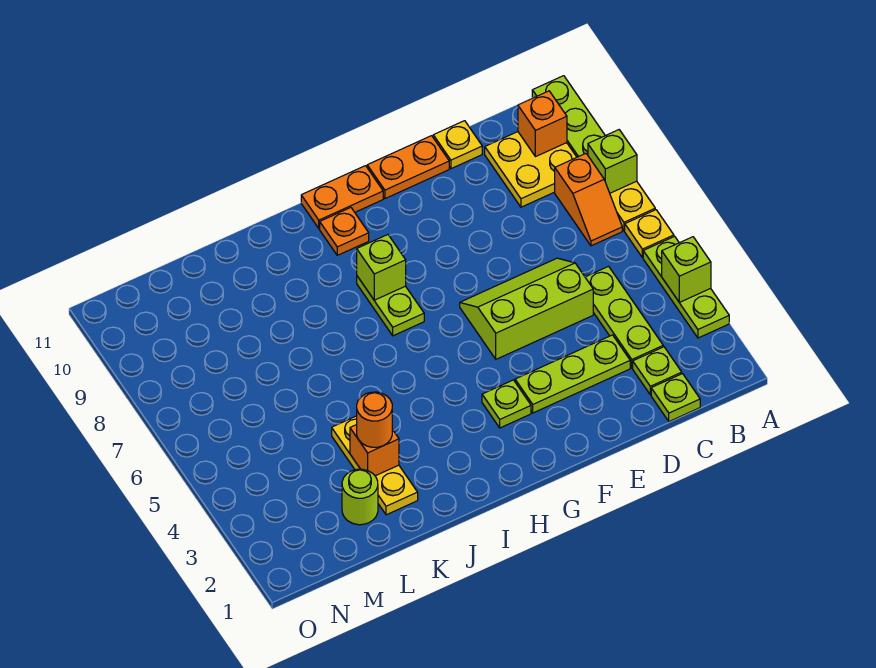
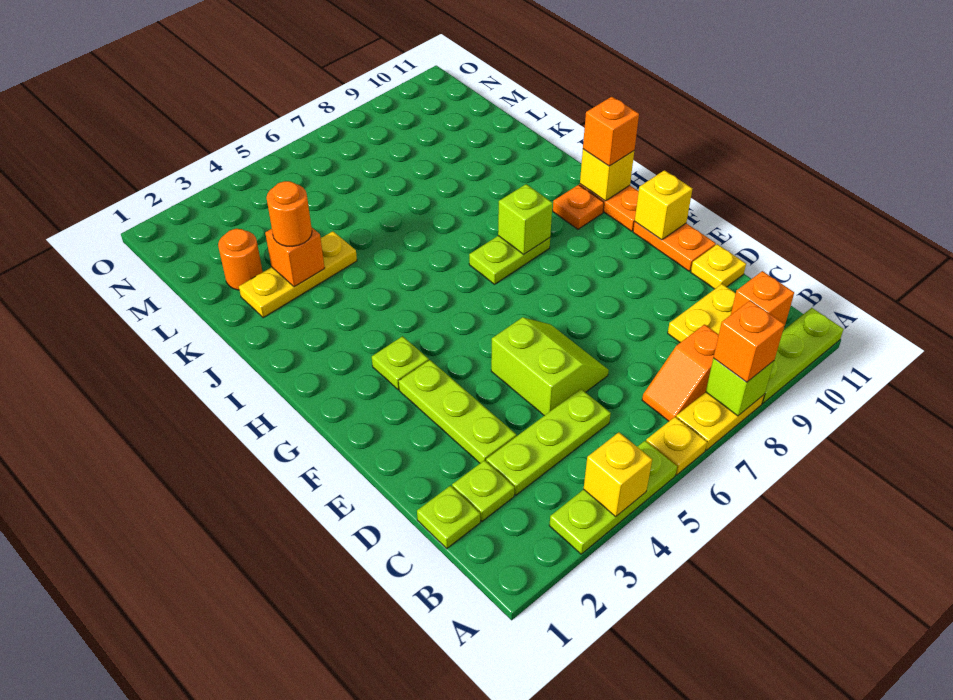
lime brick A4 level 2 -> yellow brick A4 level 2
none -> orange brick A8 level 3
lime slope D5:F6 level 1 top 5 -> lime slope D5:E6 level 1 top 5
none -> yellow brick F11 level 2
none -> yellow brick H11 level 2
none -> orange brick H11 level 3
lime round brick L2 level 1 -> orange round brick L2 level 1

